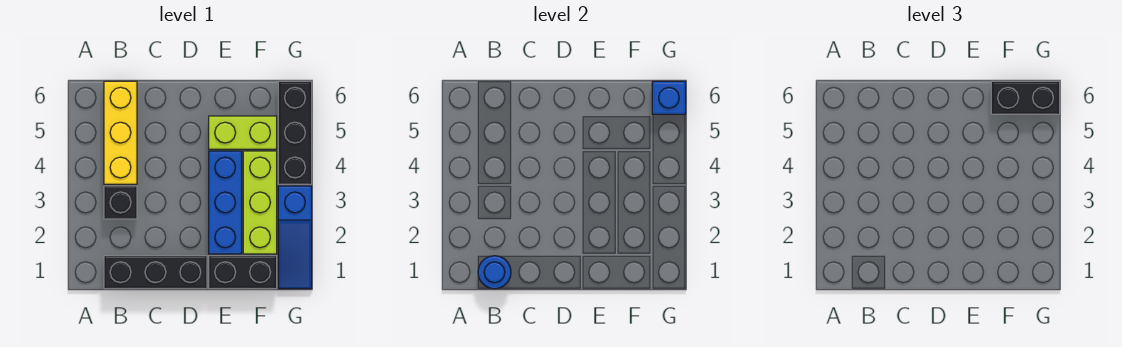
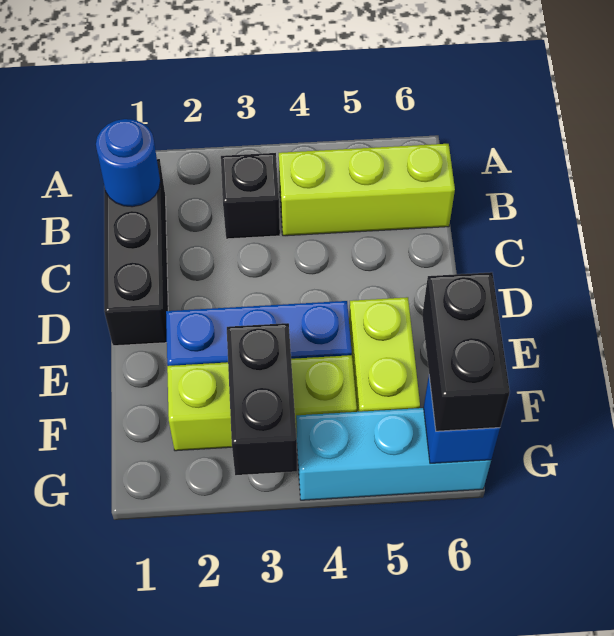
yellow brick B4:B6 level 1 -> lime brick B4:B6 level 1
black brick E1:F1 level 1 -> black brick F3:G3 level 2
blue slope G1:G3 level 1 top 3 -> none
black brick G4:G6 level 1 -> cyan brick G4:G6 level 1

